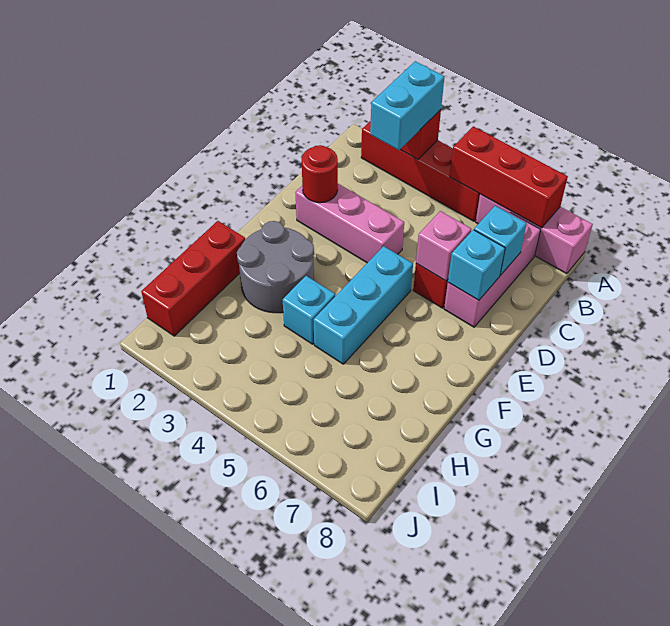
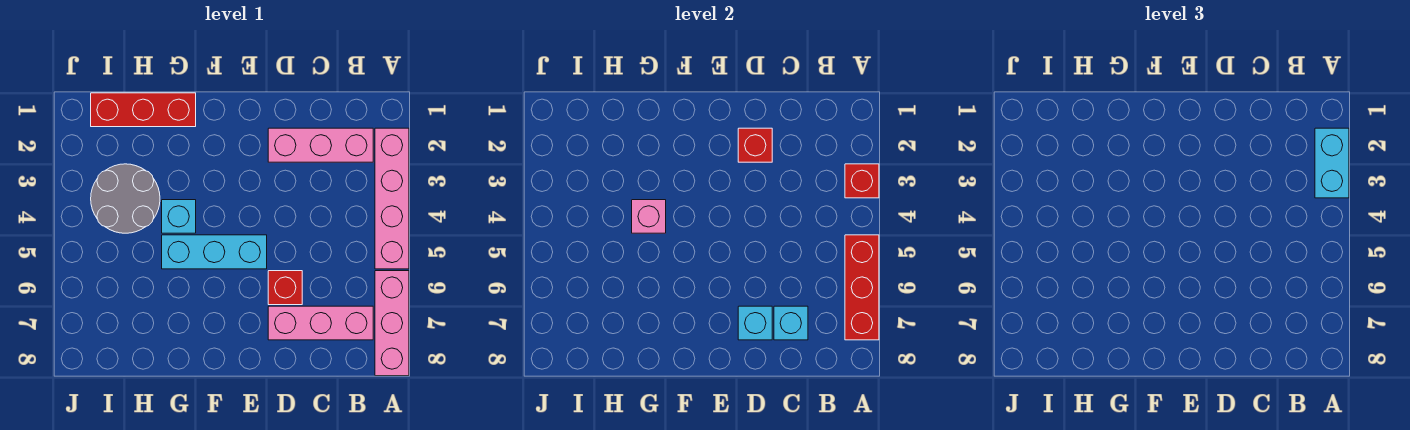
red brick A2:A5 level 1 -> pink brick A2:A5 level 1
cyan brick A3:B3 level 3 -> cyan brick A2:A3 level 3
pink brick D2:D4 level 1 -> pink brick B2:D2 level 1
red round brick D2 level 2 -> red brick D2 level 2
pink brick D6 level 2 -> pink brick G4 level 2
grey round brick F2:G3 level 1 -> grey round brick H3:I4 level 1

